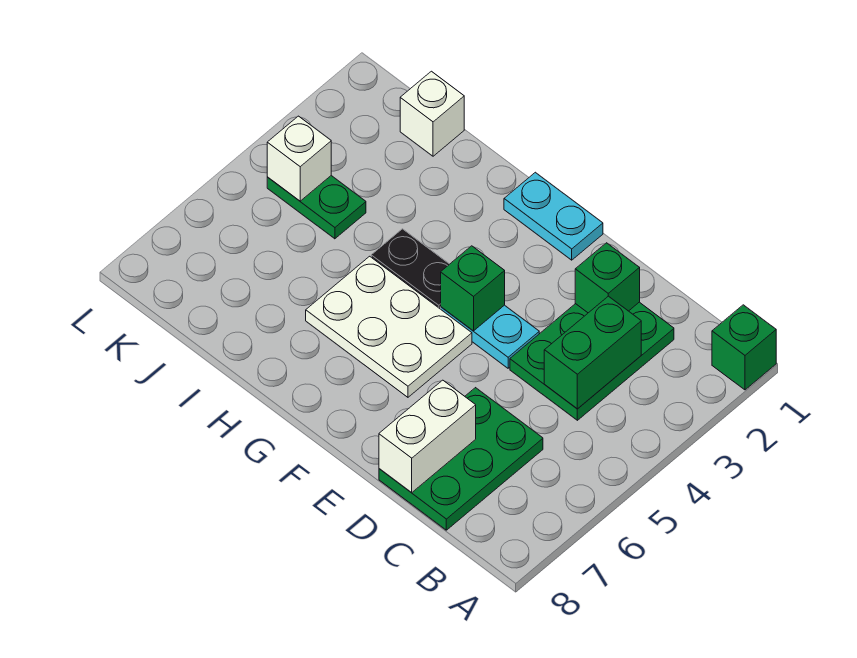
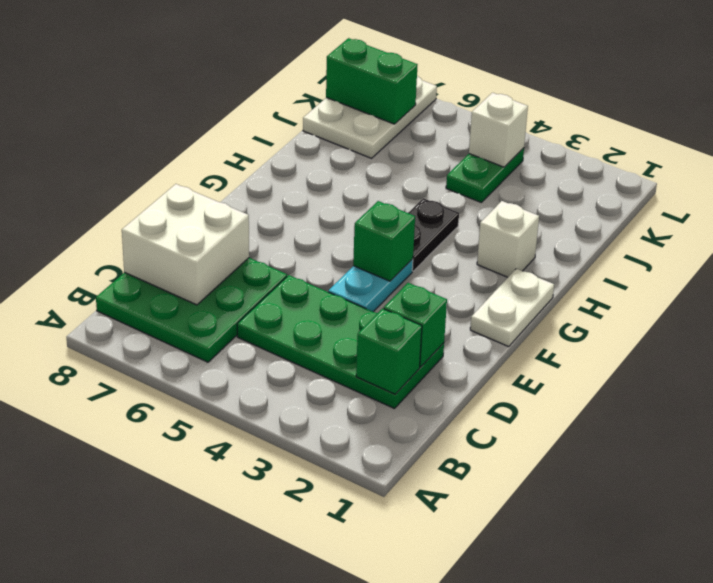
green brick A1 level 1 -> green brick C2 level 2
green plate C2:D4 level 1 -> green plate C2:D5 level 1
green brick C3:C4 level 2 -> green brick K7:K8 level 2
green plate C6:D8 level 1 -> green plate B6:D8 level 1
white brick D7:D8 level 2 -> white brick C7:D8 level 2
cyan plate F1:G1 level 1 -> white plate F1:G1 level 1
white plate F5:H6 level 1 -> white plate J7:L8 level 1
white brick J1 level 1 -> white brick H2 level 1

